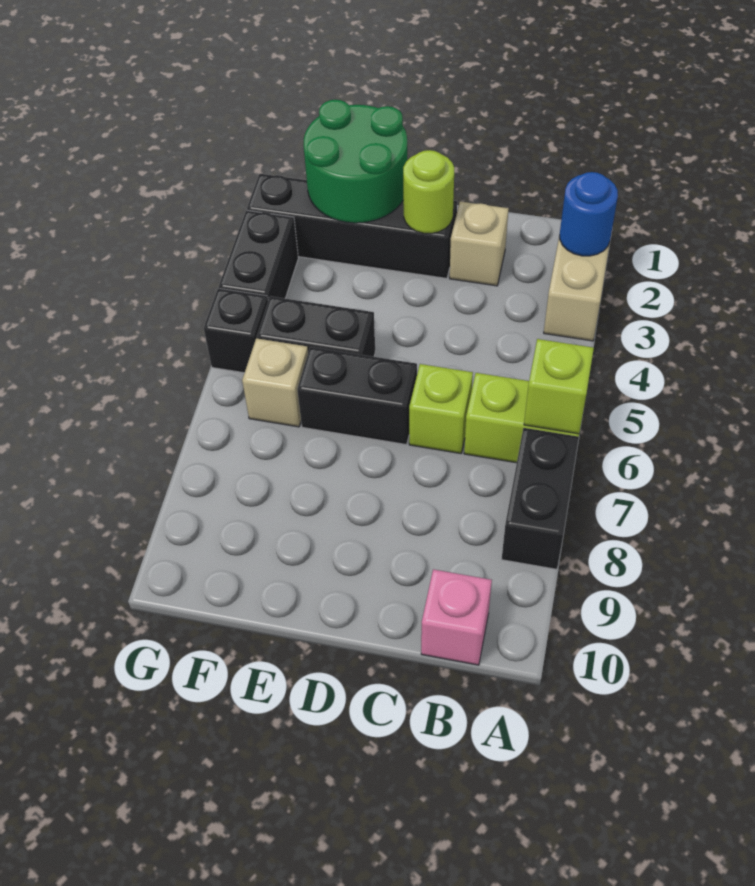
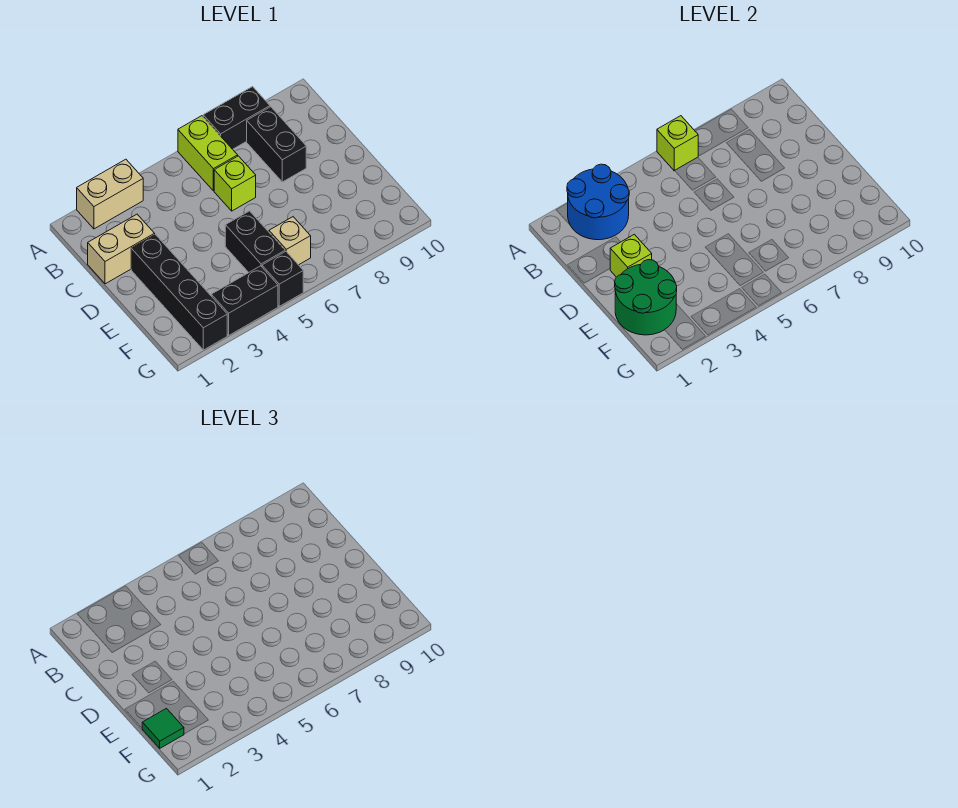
blue round brick A2 level 2 -> blue round brick A2:B3 level 2
pink brick B10 level 1 -> none
tan brick C2 level 1 -> tan brick C1:C2 level 1
lime round brick D2 level 2 -> lime brick D2 level 2
black brick D6:E6 level 1 -> black brick B8:C8 level 1
none -> green tile F1 level 3

